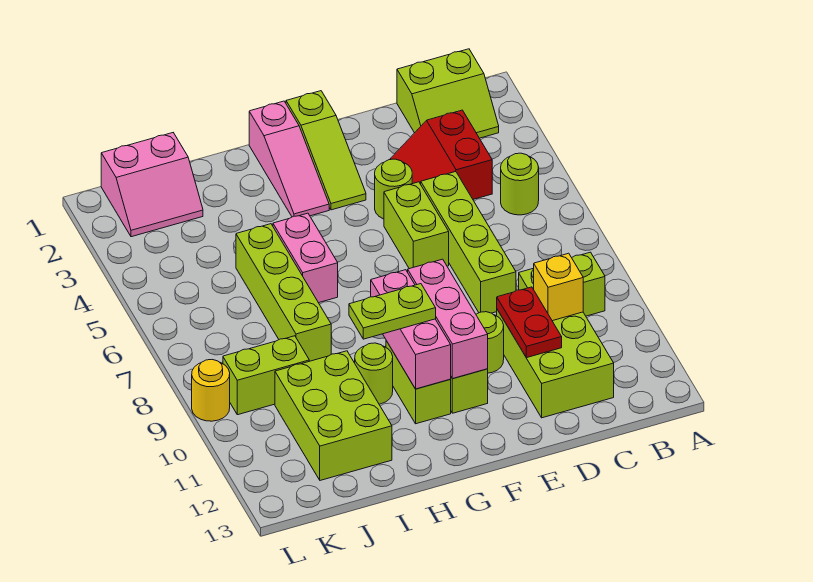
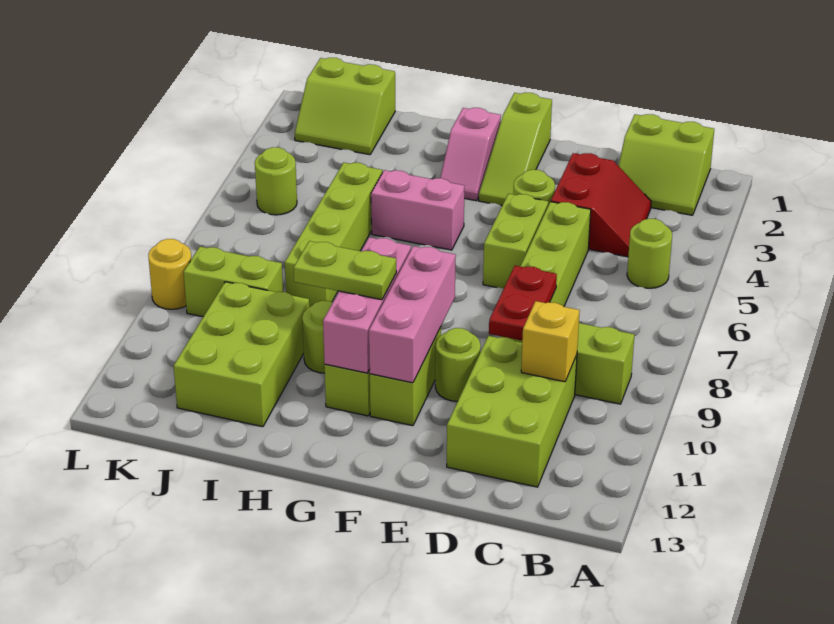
red slope C3:D4 level 1 top C -> red slope C3:D4 level 1 top D
red plate D10:D11 level 2 -> red plate D8:D9 level 2
pink slope G1:G3 level 1 top 1 -> pink slope G2:G3 level 1 top 2
pink brick H5:H6 level 1 -> pink brick G5:H5 level 1
pink slope J1:K2 level 1 top 1 -> lime slope J1:K2 level 1 top 1
none -> lime round brick K5 level 1

